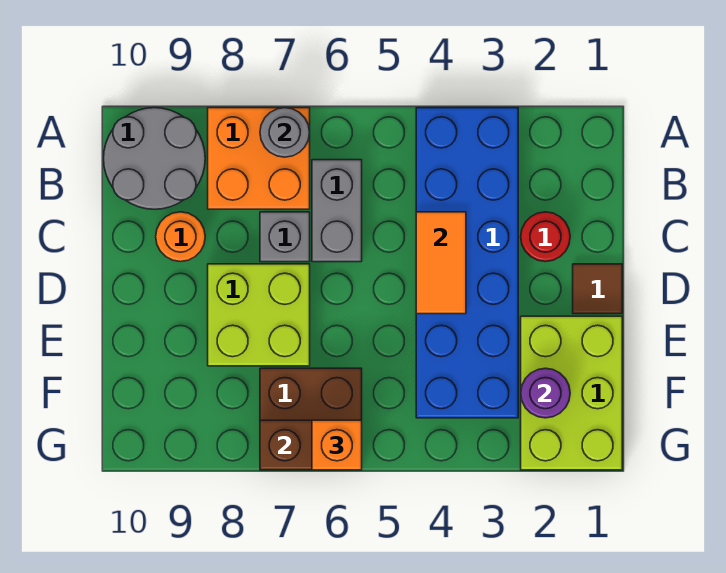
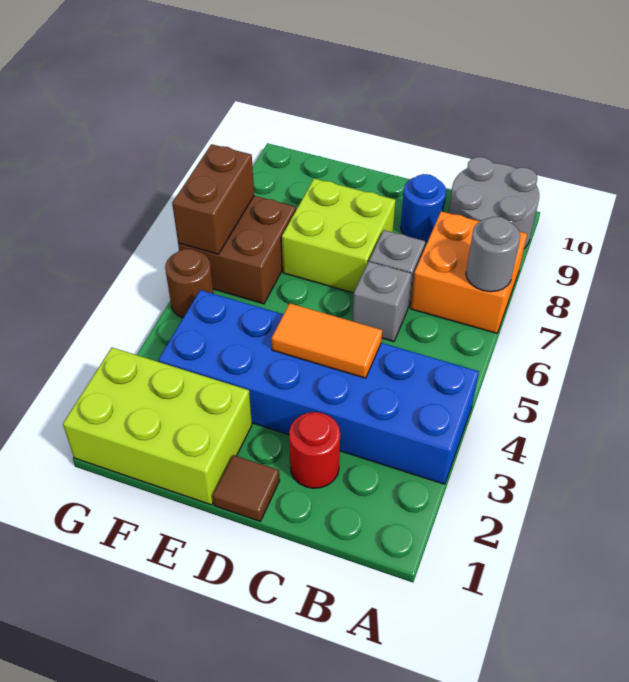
grey brick B6:C6 level 1 -> grey brick C6 level 1
orange round brick C9 level 1 -> blue round brick C9 level 1
purple round brick F2 level 2 -> none
none -> brown round brick G5 level 1
orange brick G6 level 3 -> none

